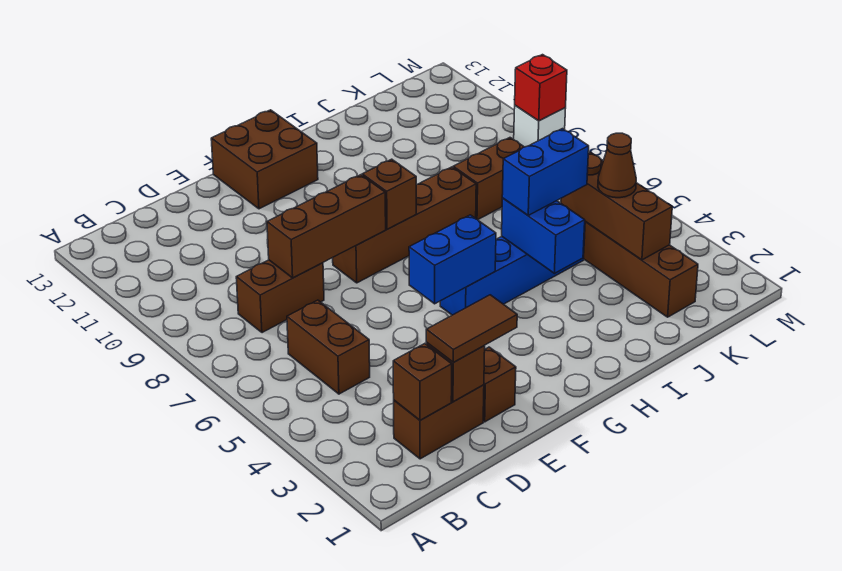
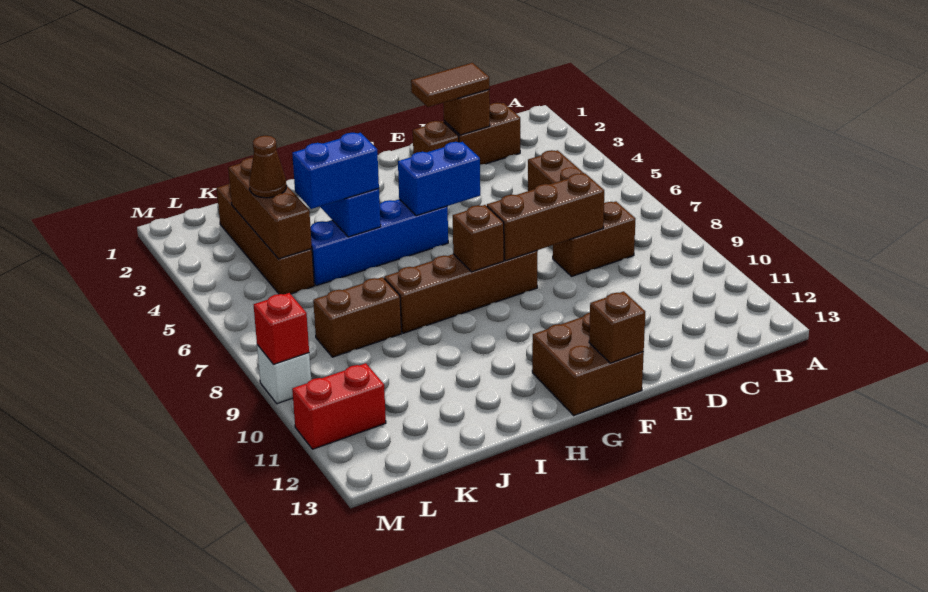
brown brick C2 level 2 -> brown brick F13 level 2
none -> red brick L11:M11 level 1

